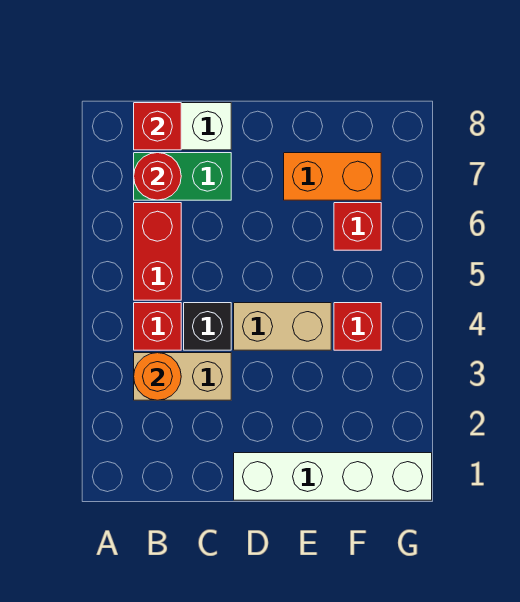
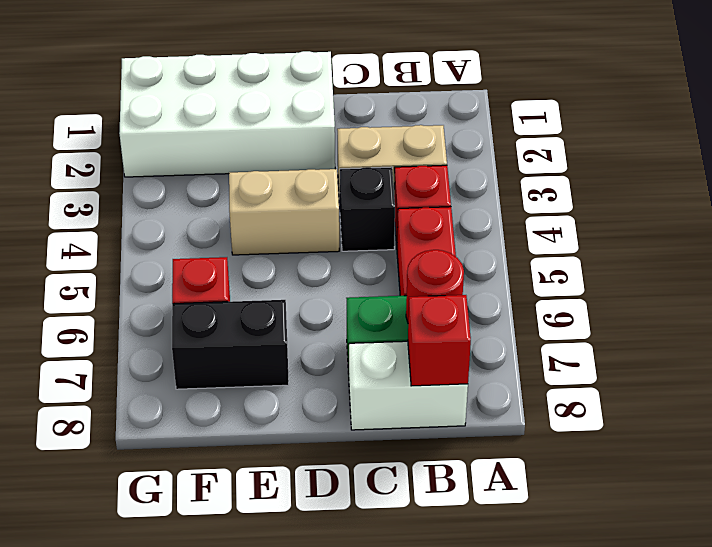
orange round brick B3 level 2 -> none
white brick D1:G1 level 1 -> white brick D1:G2 level 1
orange brick E7:F7 level 1 -> black brick E7:F7 level 1
red brick F4 level 1 -> none

